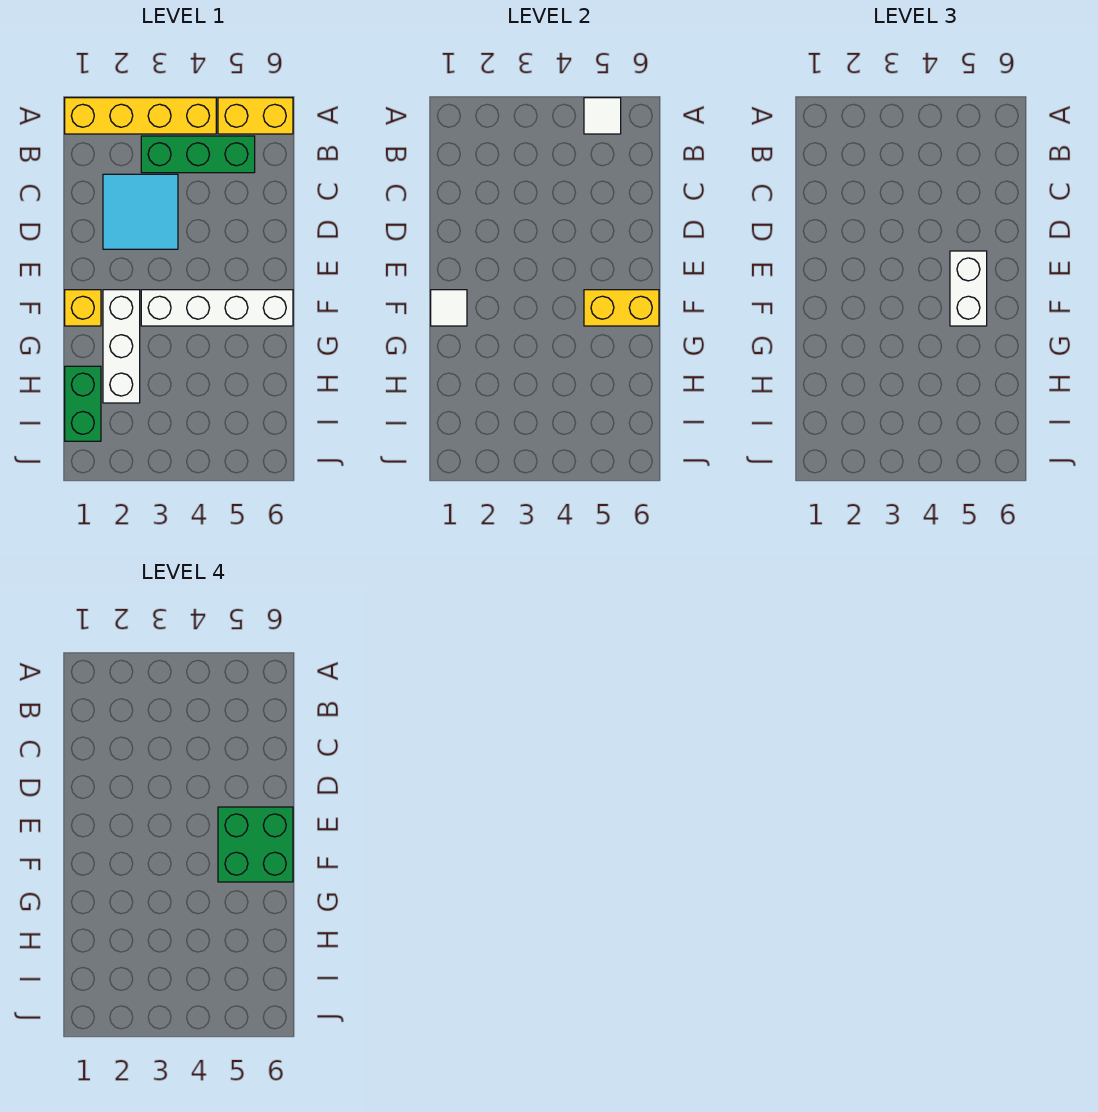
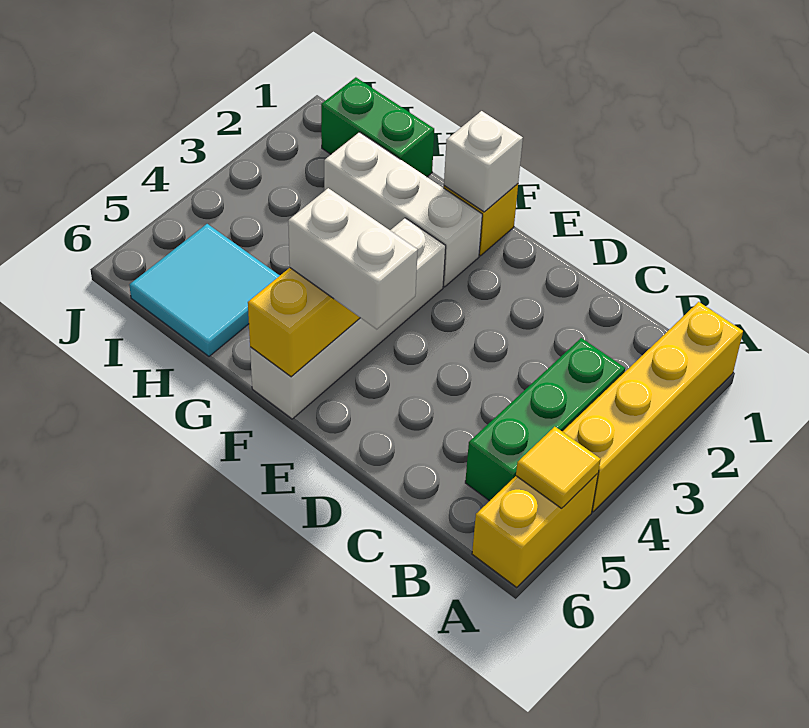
white tile A5 level 2 -> yellow tile A5 level 2
cyan tile C2:D3 level 1 -> cyan tile H5:I6 level 1
green brick E5:F6 level 4 -> none
white tile F1 level 2 -> white brick F1 level 2

